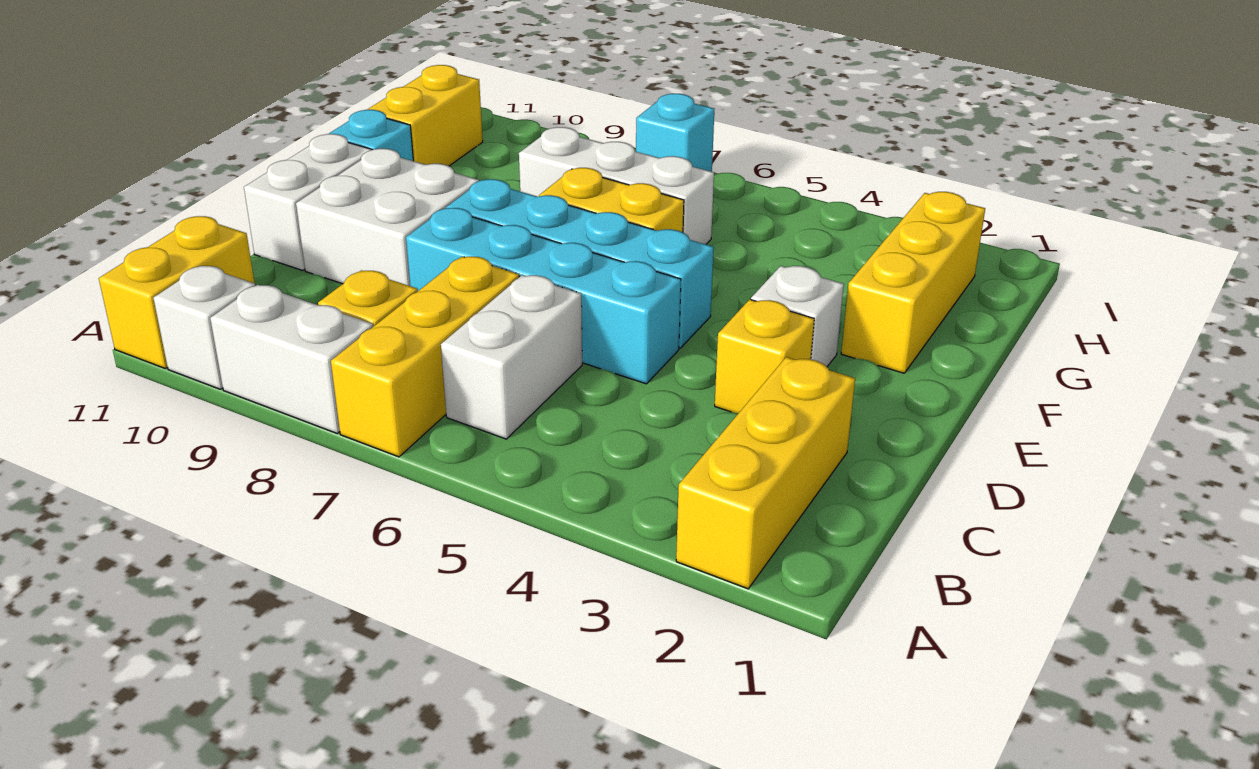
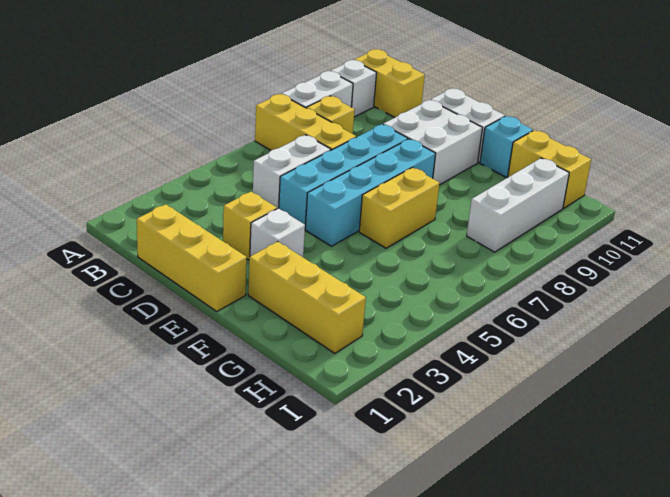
yellow brick A2:C2 level 1 -> yellow brick C1:E1 level 1
white brick B6:C6 level 1 -> white brick C5:C6 level 1
white brick G6:G8 level 1 -> white brick H8:H10 level 1
cyan brick I7 level 1 -> none

